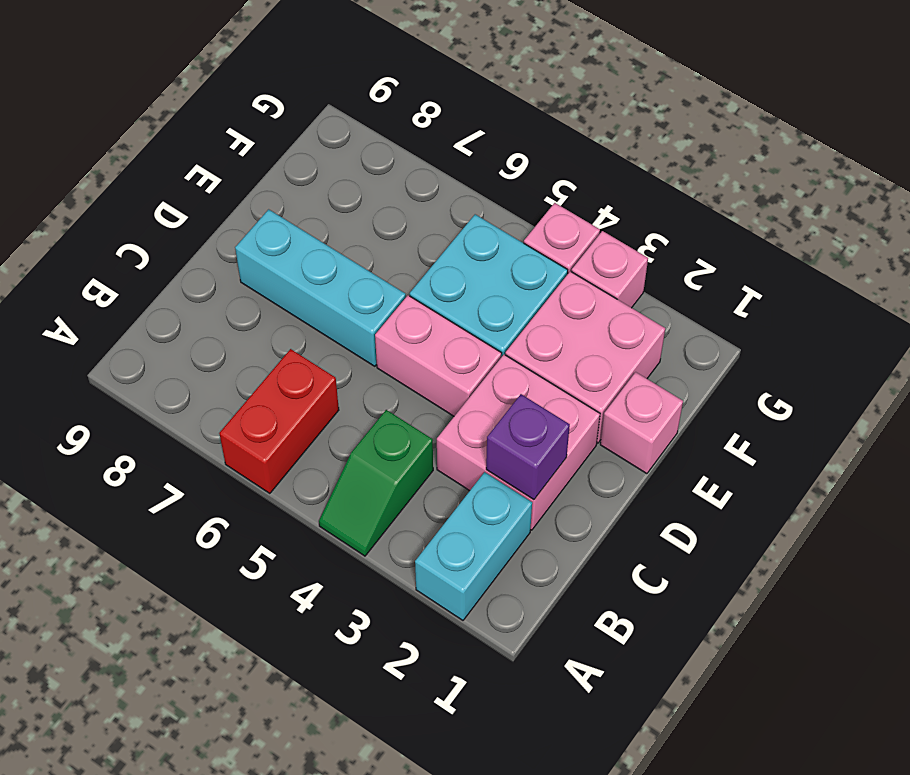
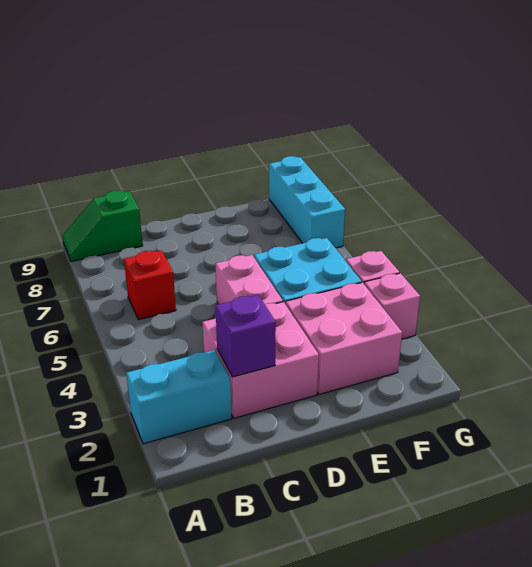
green slope A4:B4 level 1 top B -> green slope A9:B9 level 1 top B
red brick A6:B6 level 1 -> red brick B6 level 1
cyan brick D6:D8 level 1 -> cyan brick G7:G9 level 1
pink brick E1 level 1 -> none

